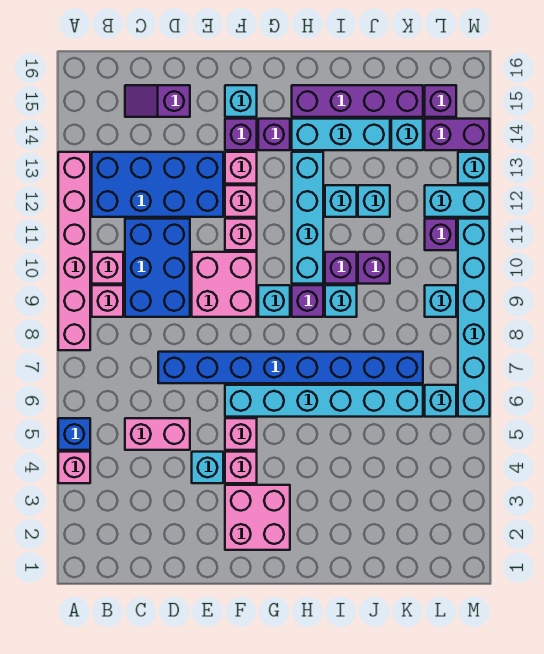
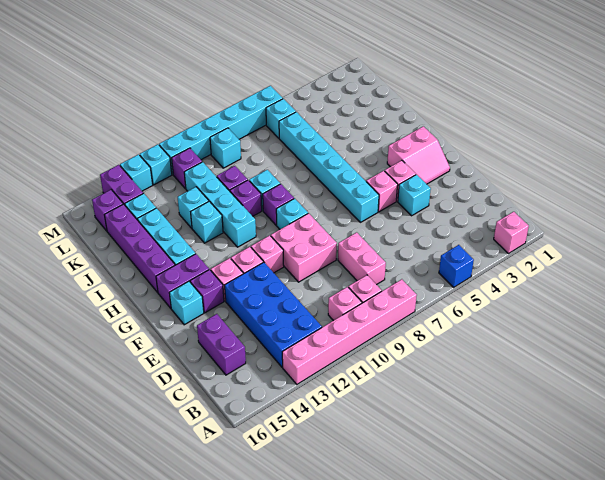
pink brick A4 level 1 -> pink brick A2 level 1
pink brick C5:D5 level 1 -> pink brick C8:D8 level 1
blue brick C9:D11 level 1 -> none
purple slope C15:D15 level 1 top D -> purple brick C15:D15 level 1
blue brick D7:K7 level 1 -> none
pink brick F2:G3 level 1 -> pink slope F2:G3 level 1 top G
purple brick G14 level 1 -> purple brick G14:G15 level 1
cyan brick H10:H13 level 1 -> cyan brick H11:K11 level 1
cyan brick L12:M12 level 1 -> cyan brick M12 level 1

